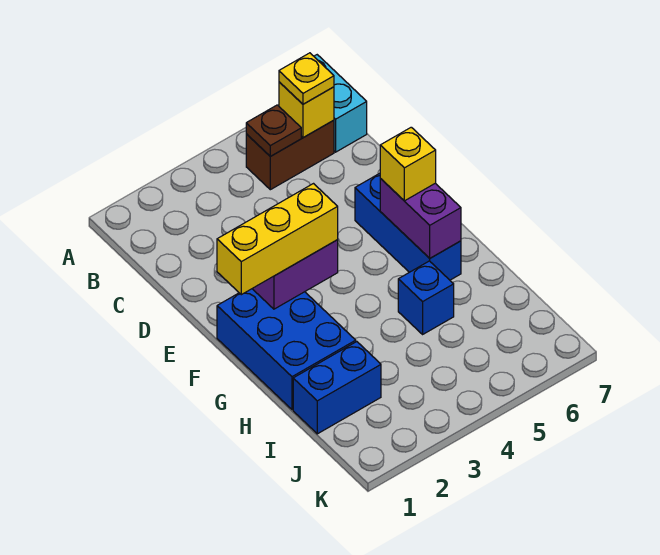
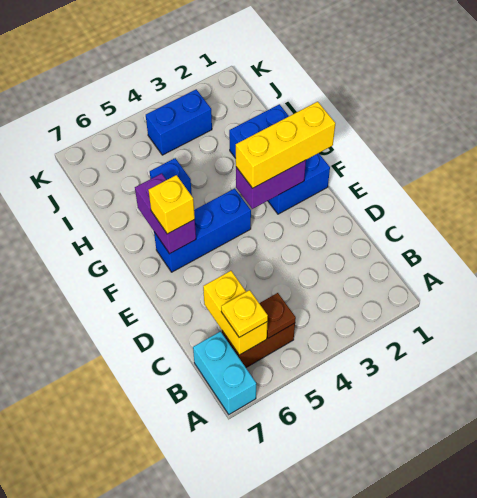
yellow brick B6 level 2 -> yellow brick B6:C6 level 2
blue brick E6:G6 level 1 -> blue brick F4:F6 level 1
blue brick I1:I2 level 1 -> blue brick J3:J4 level 1

